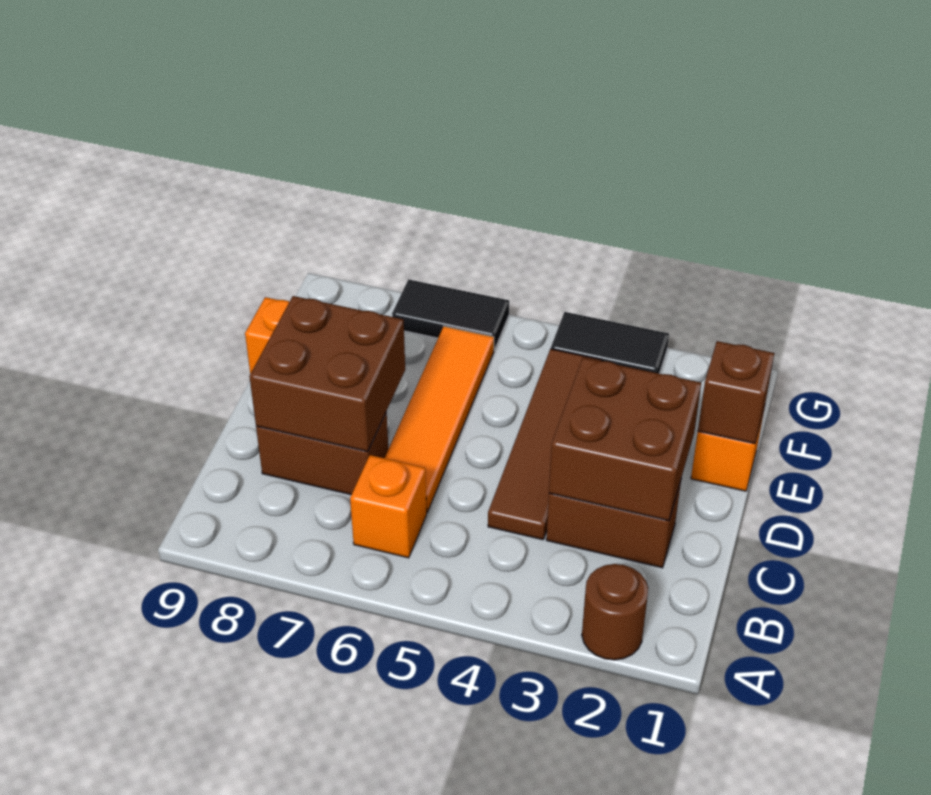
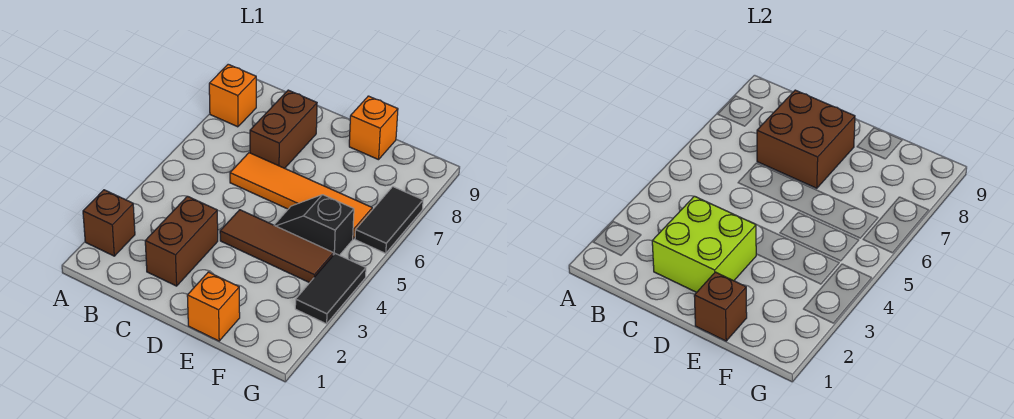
brown round brick A2 level 1 -> brown brick A2 level 1
orange brick B6 level 1 -> orange brick A8 level 1
brown brick C2:D3 level 2 -> lime brick C2:D3 level 2
brown tile C4:F4 level 1 -> brown tile D4:F4 level 1
none -> black slope E5:F5 level 1 top F

